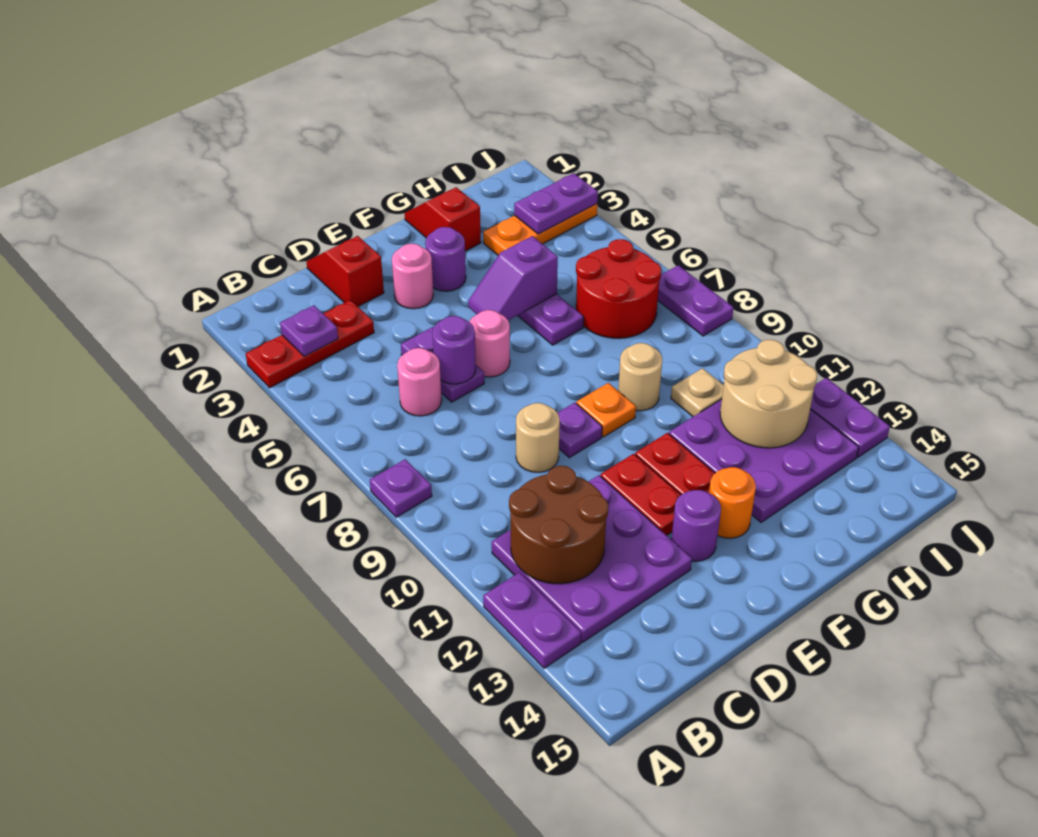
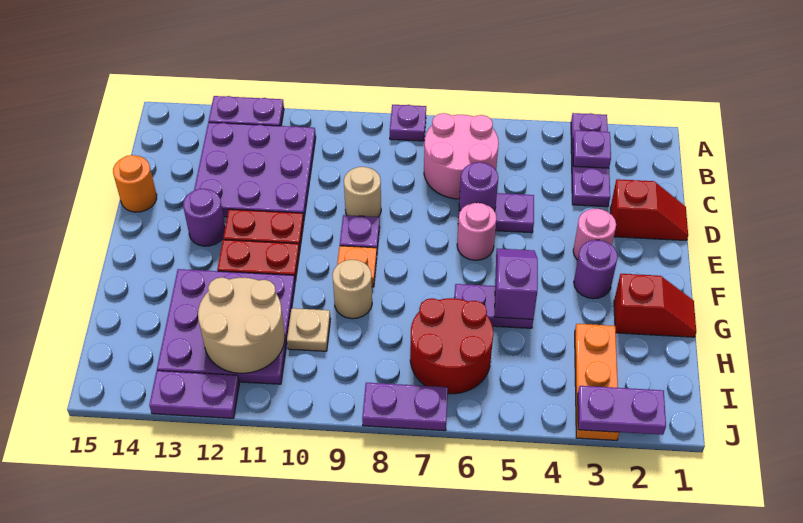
red plate A3:C3 level 1 -> purple plate A3:C3 level 1
brown round brick B11:C12 level 2 -> none
pink round brick C6 level 1 -> pink round brick B6:C7 level 1
orange round brick F13 level 1 -> orange round brick D15 level 1
purple plate I3:J3 level 2 -> purple plate J2:J3 level 2

